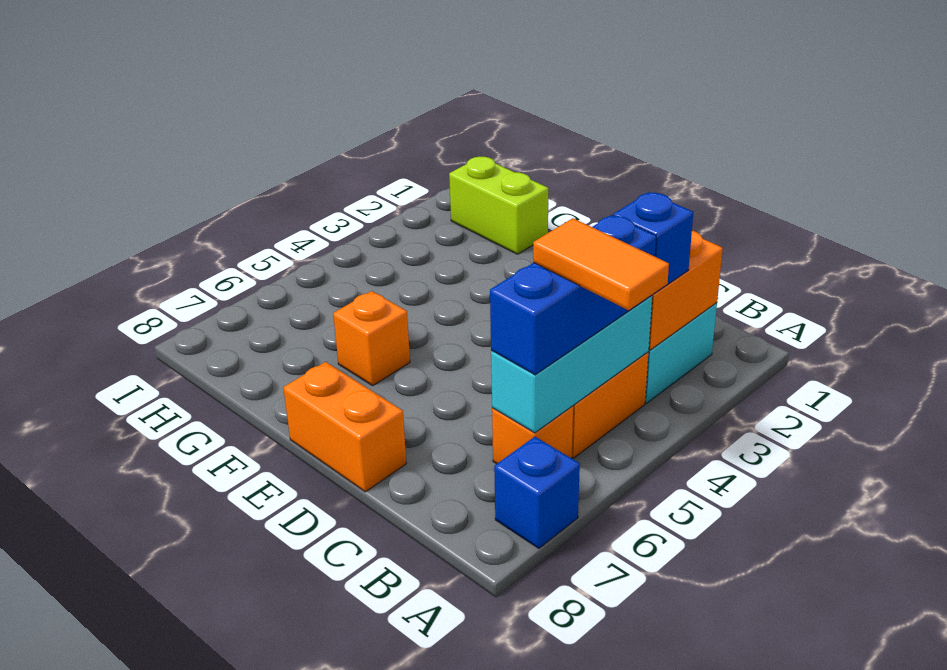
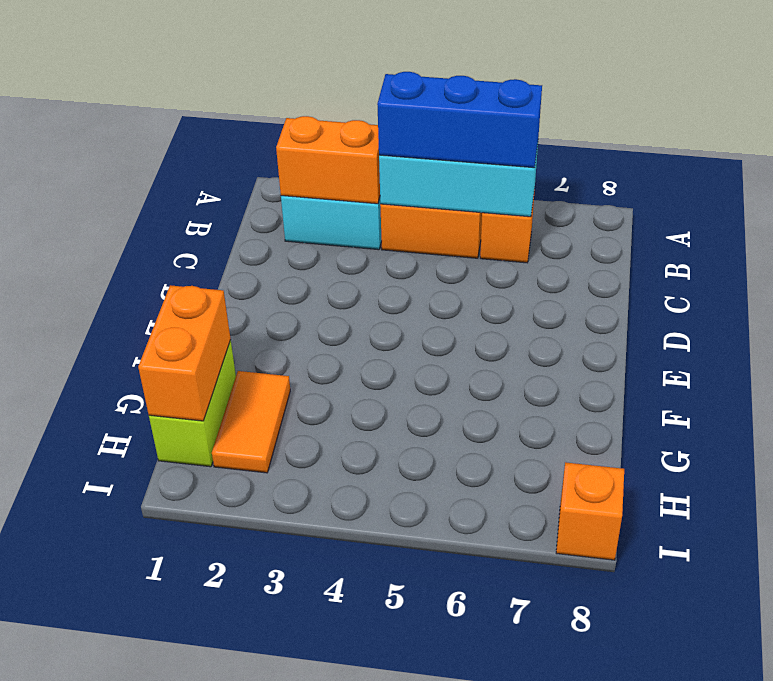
orange tile A5:B5 level 4 -> orange tile G2:H2 level 1
blue brick A7 level 1 -> none
blue brick B3 level 3 -> none
orange brick D8:E8 level 1 -> orange brick G1:H1 level 2
orange brick F6 level 1 -> orange brick I8 level 1

